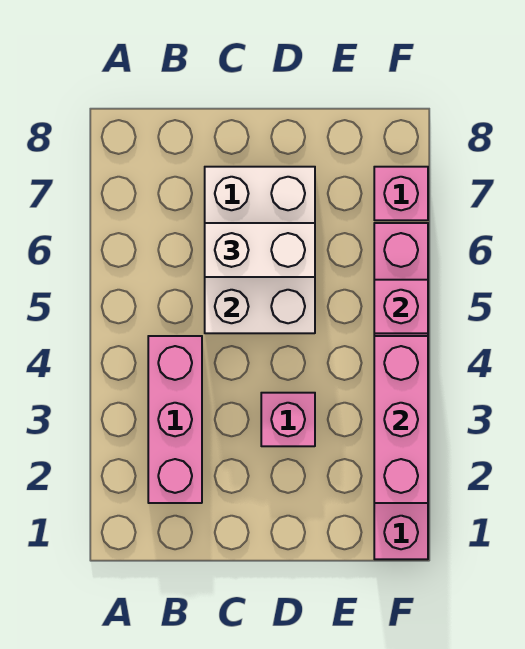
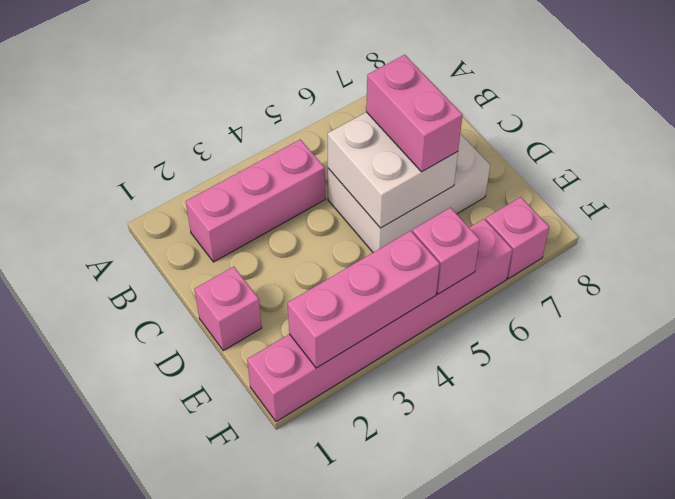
white brick C6:D6 level 3 -> pink brick C6:D6 level 3
pink brick D3 level 1 -> pink brick D1 level 1

